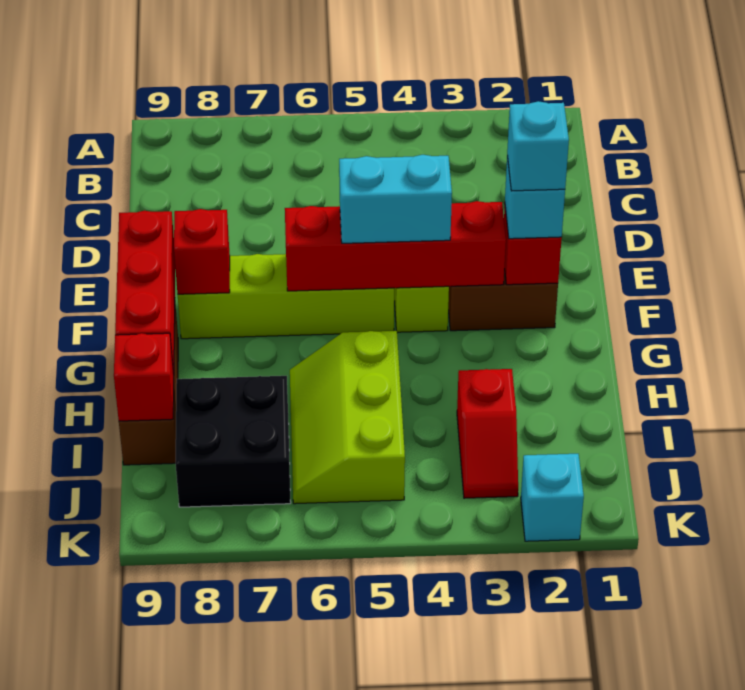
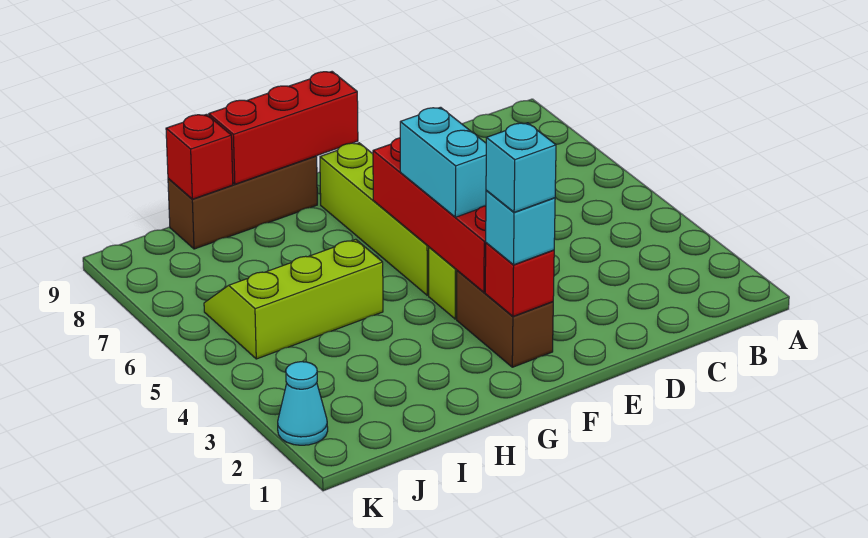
red brick F8 level 2 -> none
red slope I3:J3 level 1 top I -> none
black brick I7:J8 level 1 -> none
cyan brick K2 level 1 -> cyan cone K2 level 1

